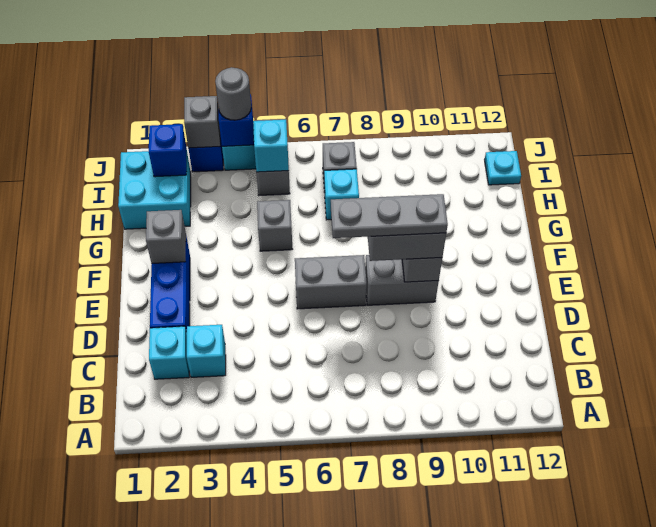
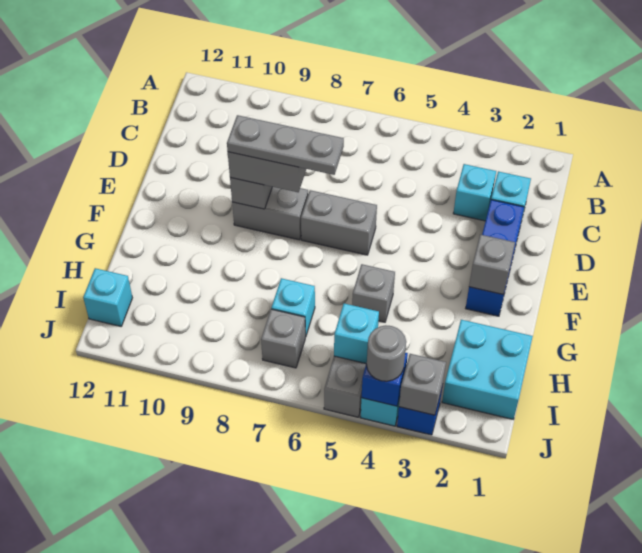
blue brick I2 level 2 -> none
cyan plate I12 level 1 -> cyan brick I12 level 1

